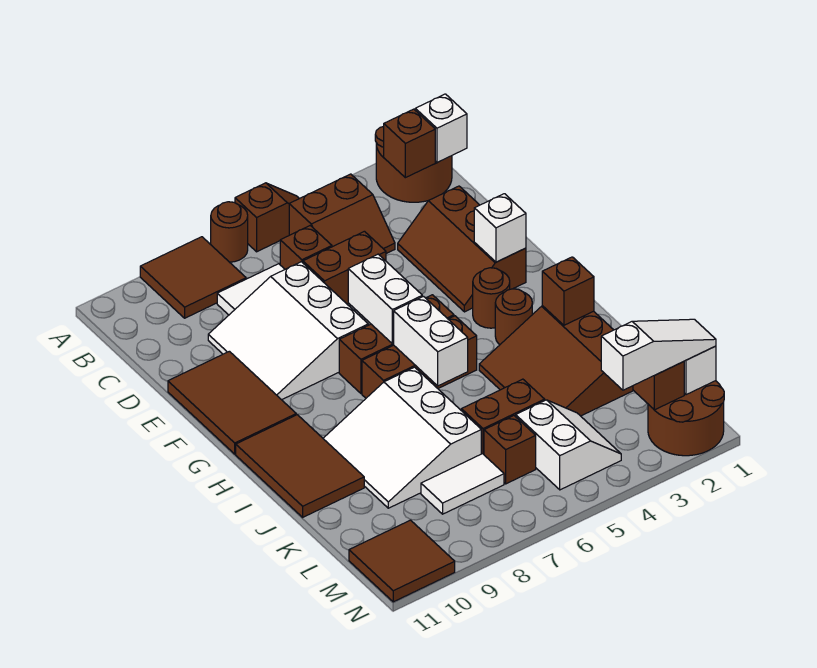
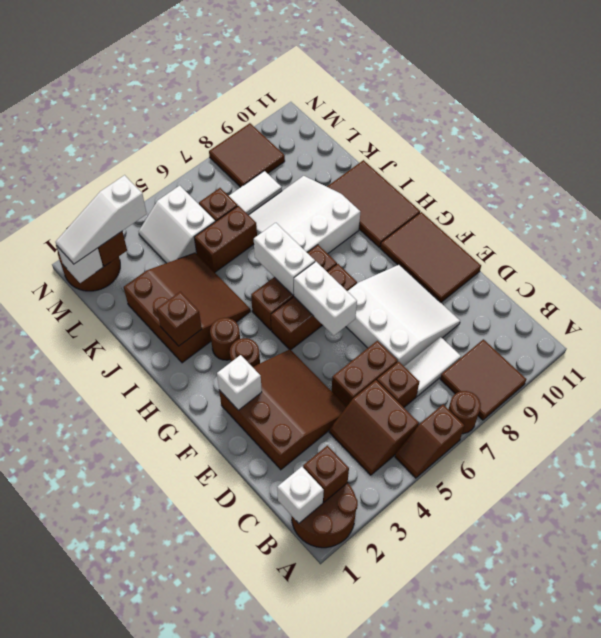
brown slope B4:C5 level 1 top B -> brown slope B4:C5 level 1 top 5
brown slope D2:F3 level 1 top 2 -> brown slope D2:F4 level 1 top 2
white slope I7:K9 level 1 top 7 -> white slope I7:K9 level 1 top I
brown tile M10:N11 level 1 -> brown tile M8:N9 level 1

